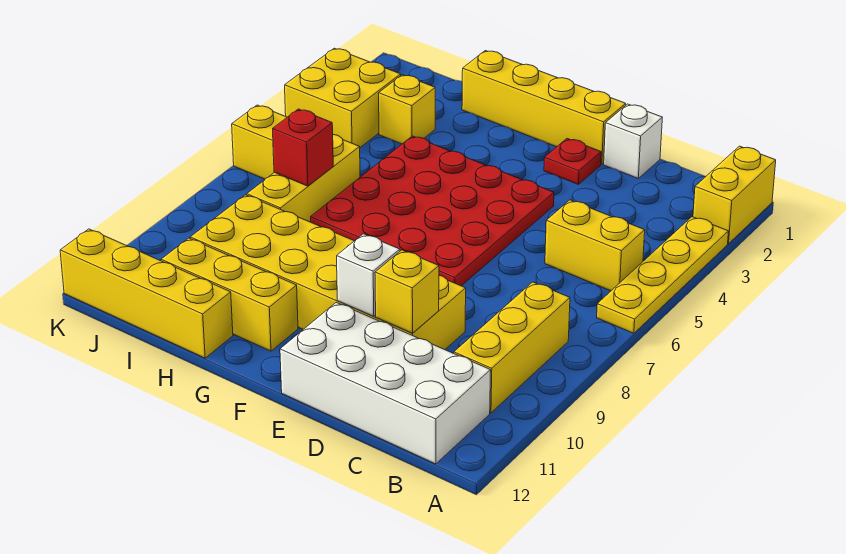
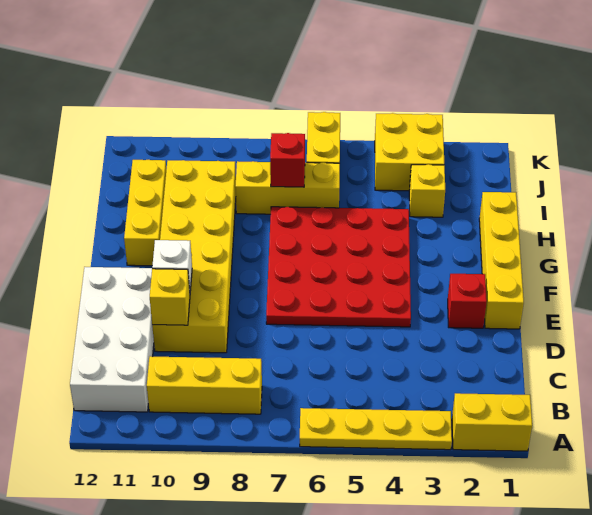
yellow brick B5:C5 level 1 -> none
white brick D1 level 1 -> none
red plate E2 level 1 -> red brick E2 level 1
yellow brick H12:K12 level 1 -> none

